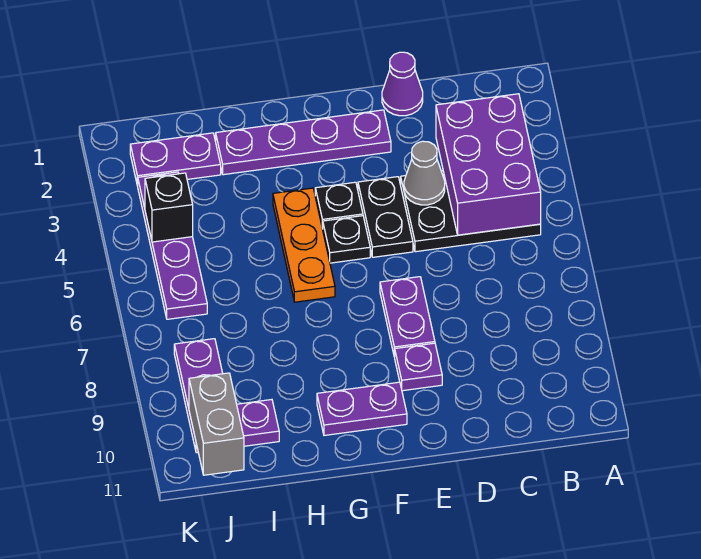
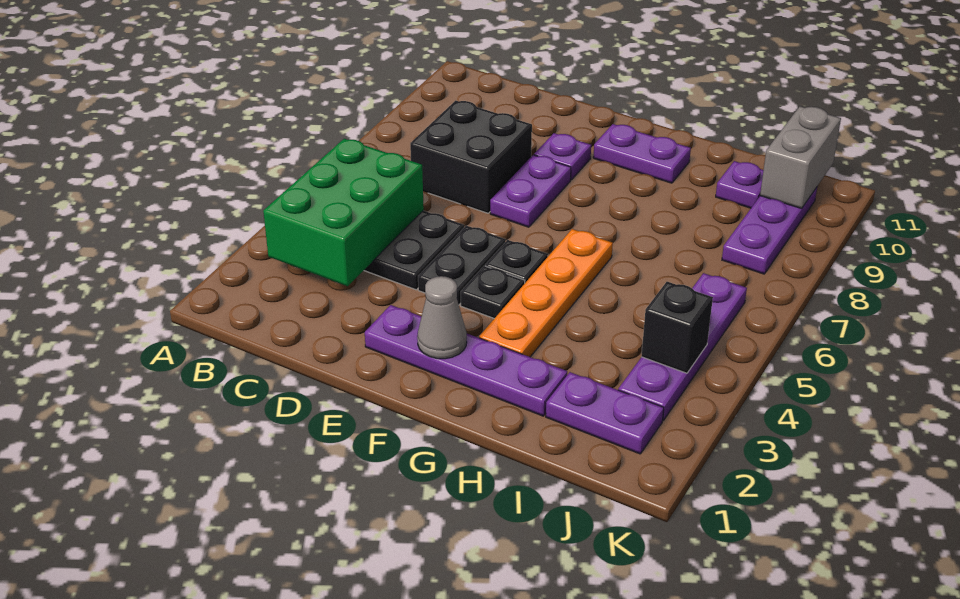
purple brick B3:C5 level 2 -> green brick B3:C5 level 2
none -> black brick C7:D8 level 1
purple cone D1 level 1 -> none
grey cone D4 level 2 -> grey cone F2 level 2
orange plate G4:G6 level 1 -> orange plate G3:G6 level 1

